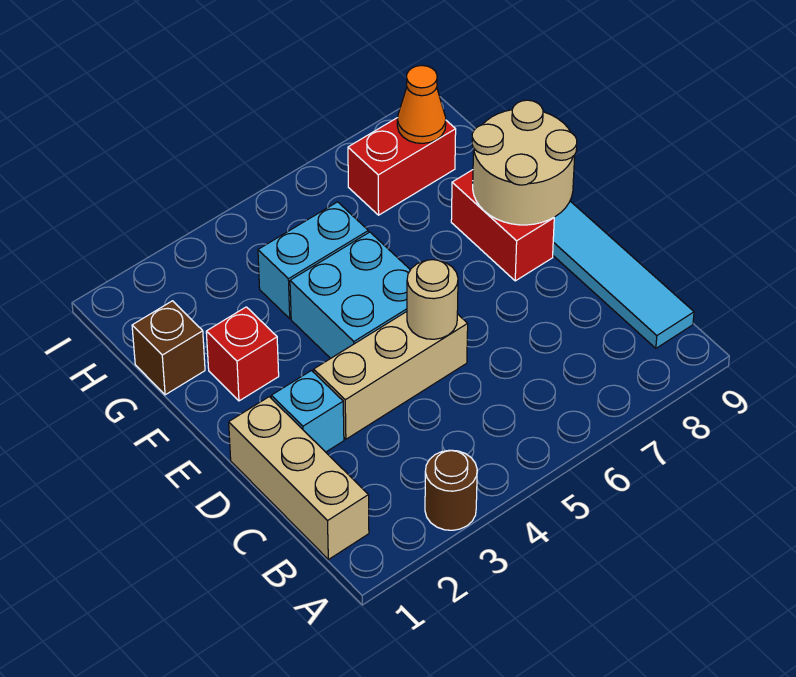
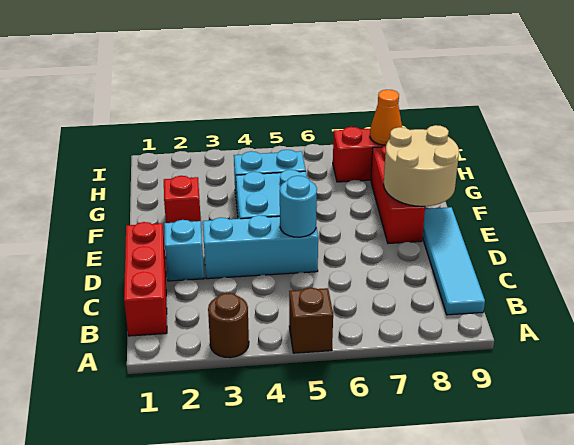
tan brick B1:D1 level 1 -> red brick B1:D1 level 1
tan brick D3:D5 level 1 -> cyan brick D3:D5 level 1
tan round brick D5 level 2 -> cyan round brick D5 level 2
red brick E8:F8 level 1 -> red brick E8:G8 level 1
brown brick G1 level 1 -> brown brick A5 level 1

